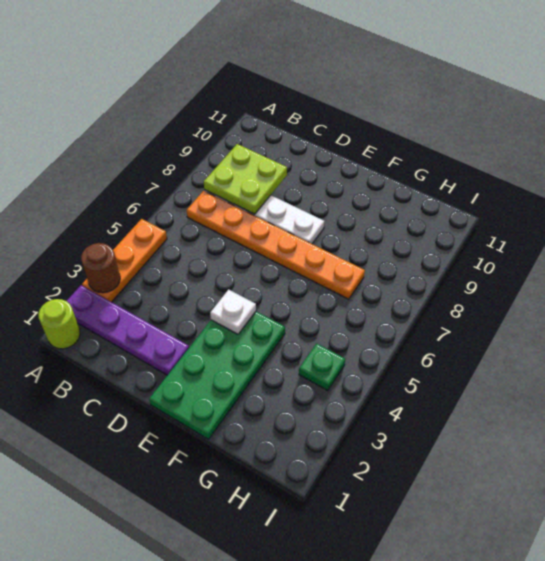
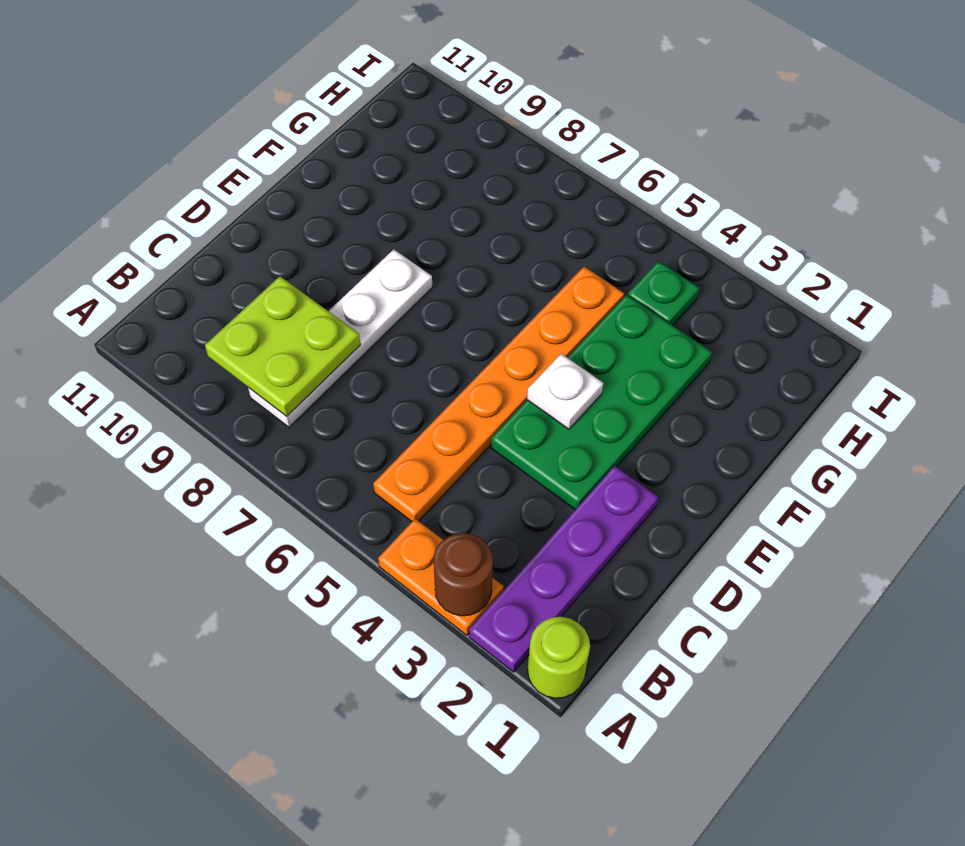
orange plate A3:A5 level 1 -> orange plate A3:A4 level 1
orange plate B7:G7 level 1 -> orange plate B5:G5 level 1
green plate E1:F4 level 1 -> green plate D3:G4 level 1

